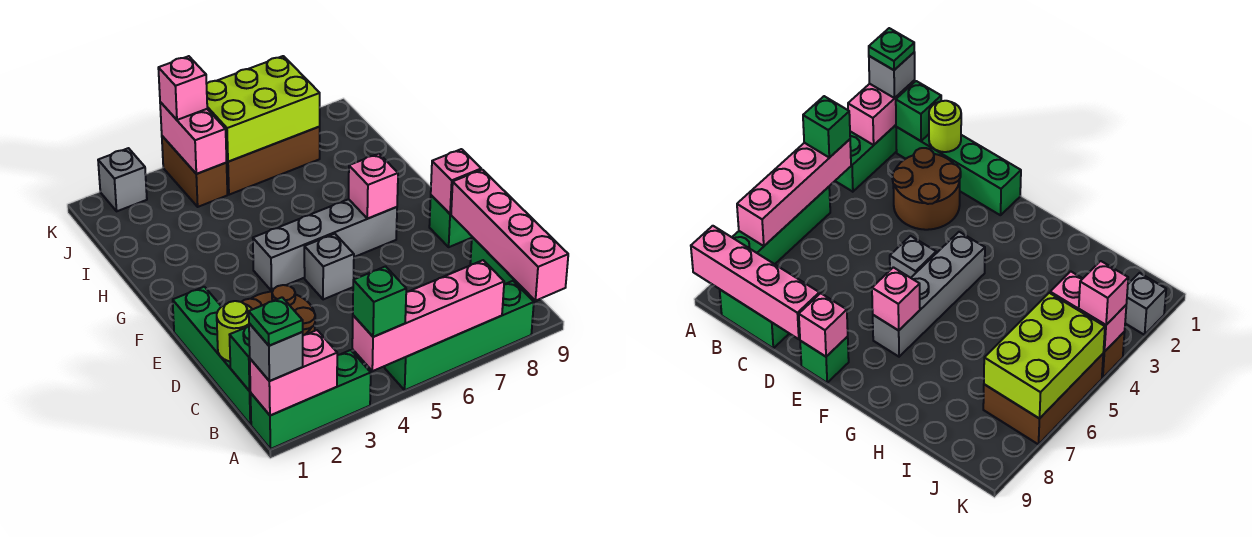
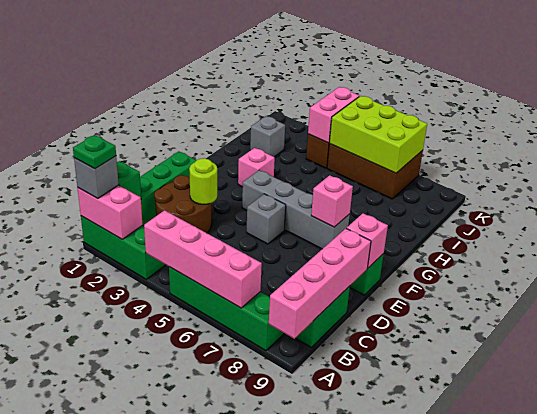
green brick A4 level 3 -> none
lime round brick C1 level 2 -> lime round brick D3 level 2
grey brick K2 level 1 -> grey brick I2 level 1
pink brick K4 level 3 -> pink brick G3 level 1

